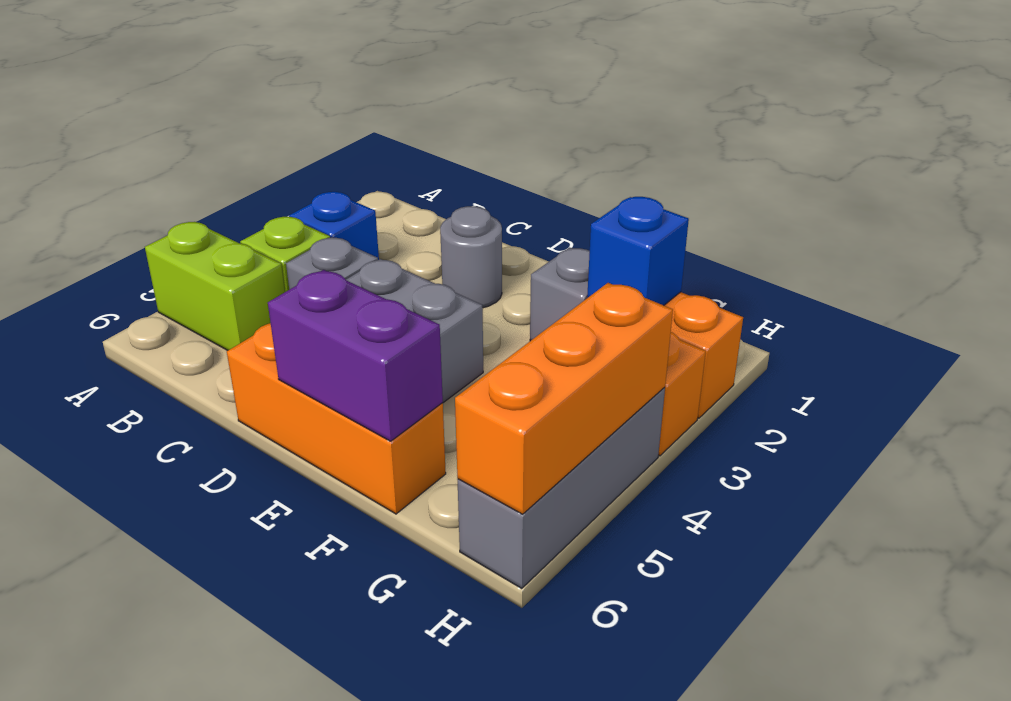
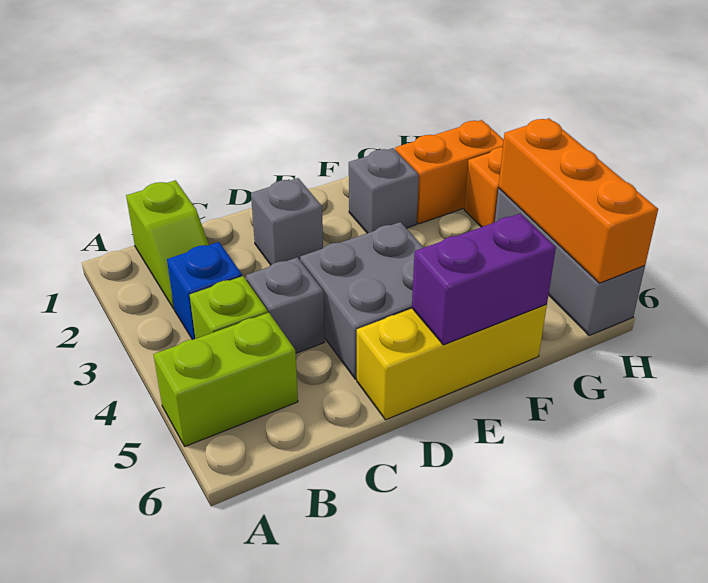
none -> lime slope B1:B2 level 1 top 1
grey round brick D2 level 1 -> grey brick D2 level 1
orange brick D6:F6 level 1 -> yellow brick D6:F6 level 1
blue brick G2 level 2 -> none

